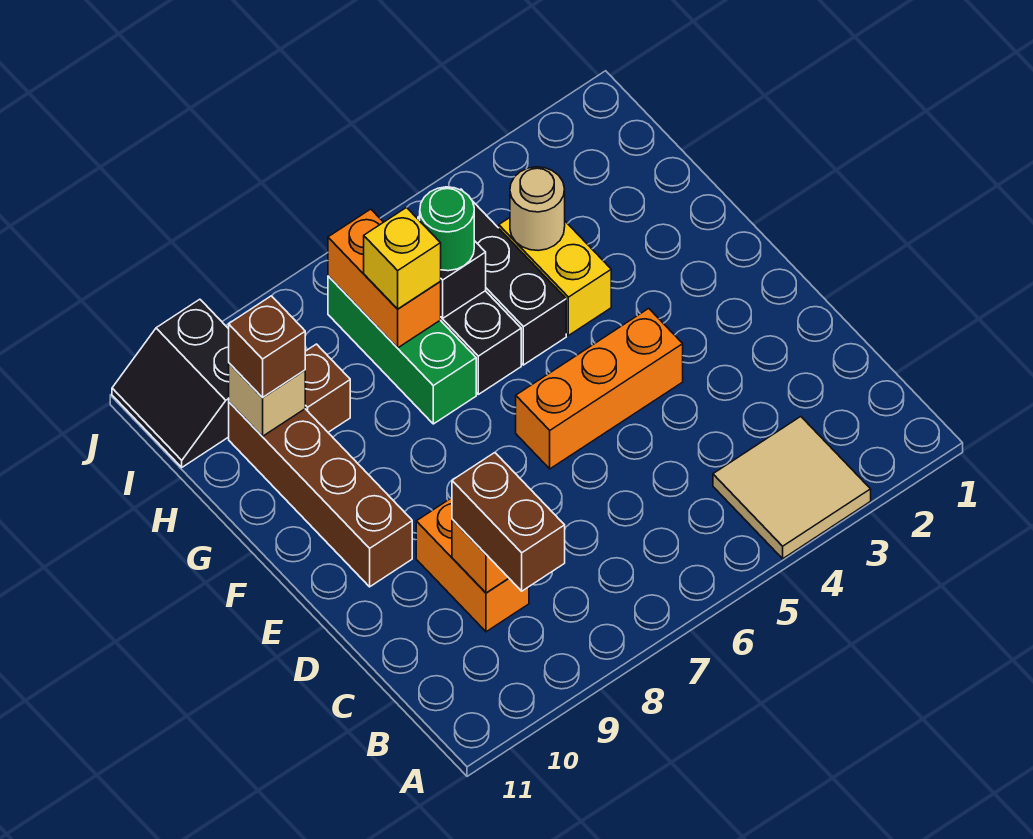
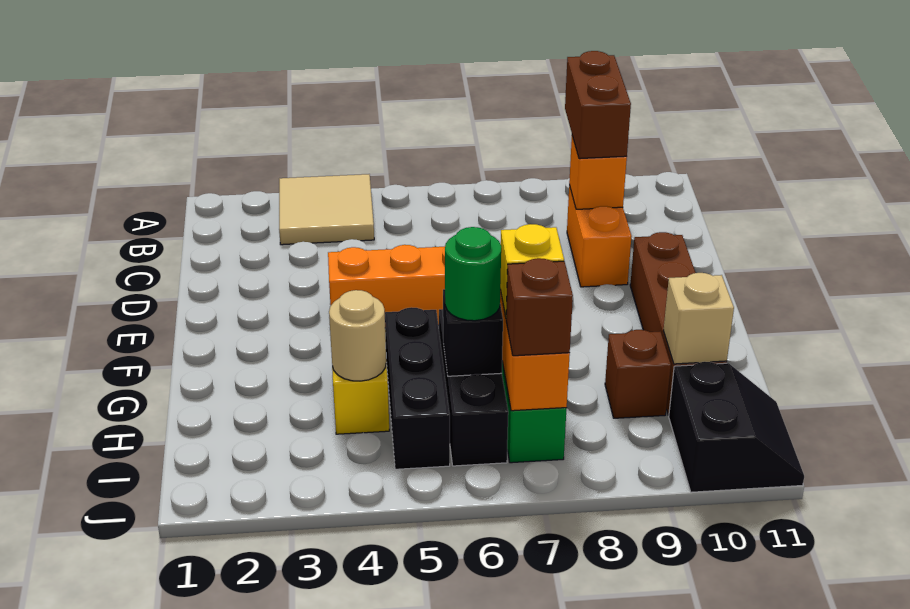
brown brick H10 level 3 -> brown brick I7 level 3

